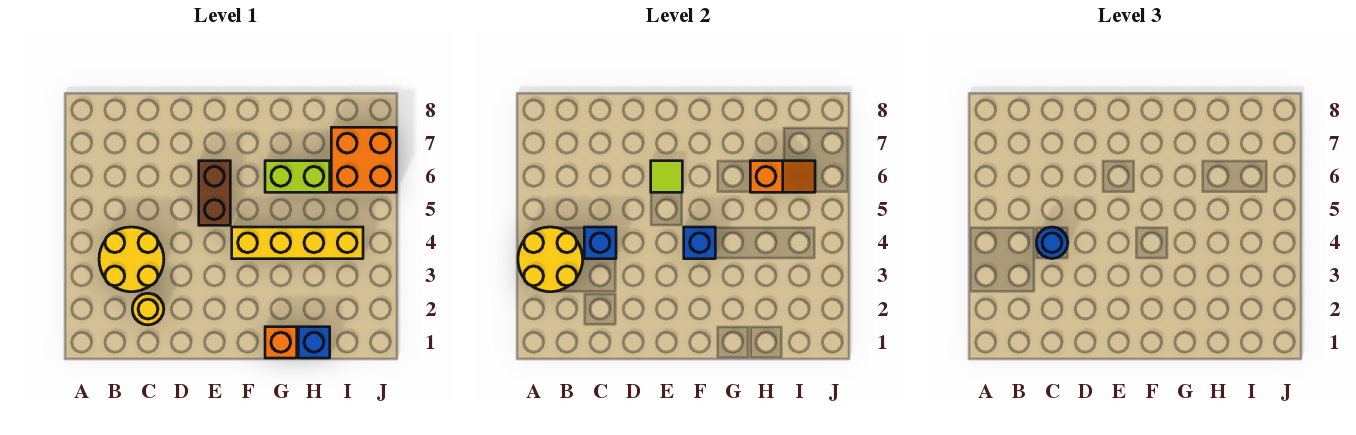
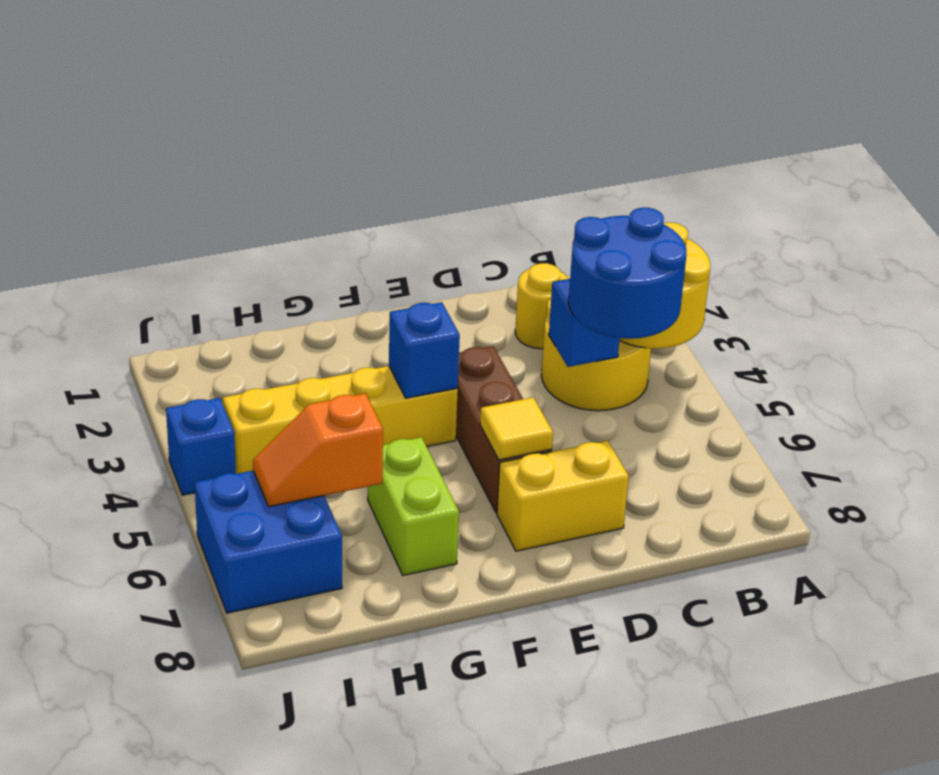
blue round brick C4 level 3 -> blue round brick B4:C5 level 3
none -> yellow brick D7:E7 level 1
brown brick E5:E6 level 1 -> brown brick E4:E6 level 1
lime tile E6 level 2 -> yellow tile E6 level 2
orange brick G1 level 1 -> none
lime brick G6:H6 level 1 -> lime brick G6:G7 level 1
blue brick H1 level 1 -> blue brick J4 level 1
orange brick I6:J7 level 1 -> blue brick I6:J7 level 1

